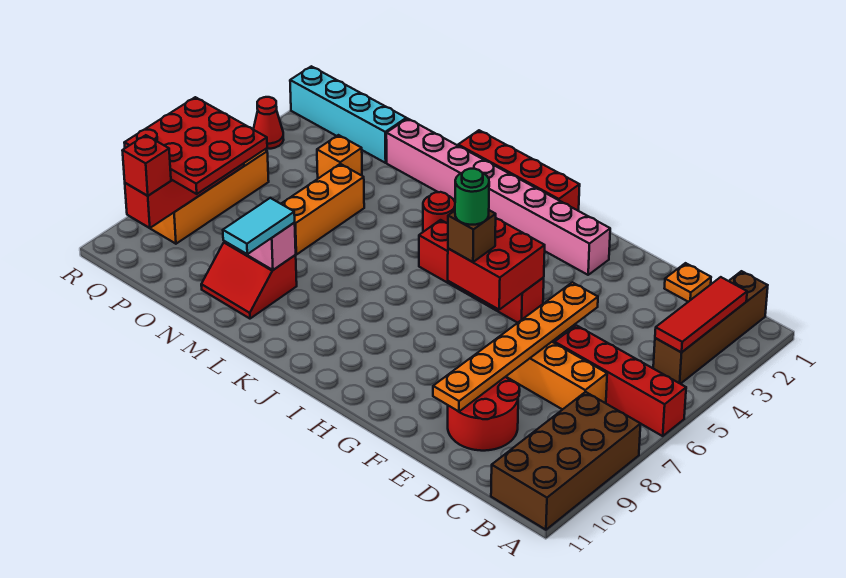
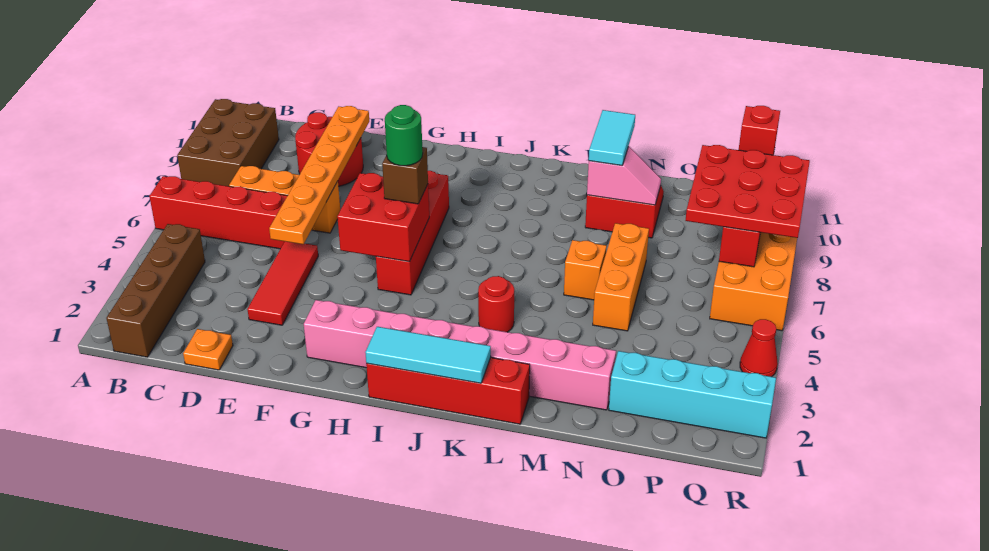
brown brick A8:B11 level 1 -> brown brick A8:B10 level 1
red tile B2:B4 level 2 -> red tile E3:E5 level 1
red brick G5:J5 level 1 -> red brick H5:H8 level 1
none -> cyan tile I1:K1 level 2
orange brick O4 level 1 -> orange brick M6 level 1

